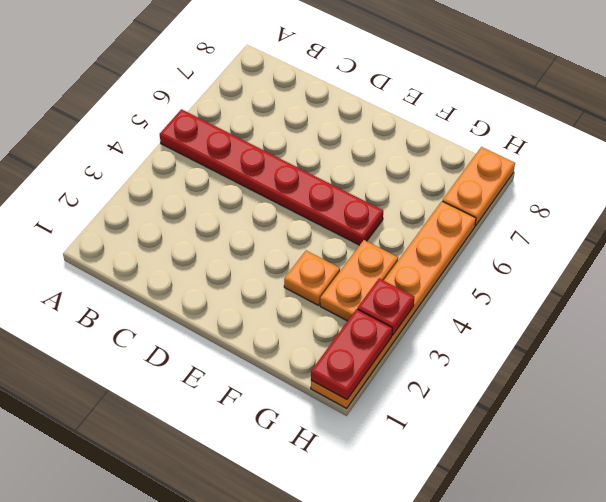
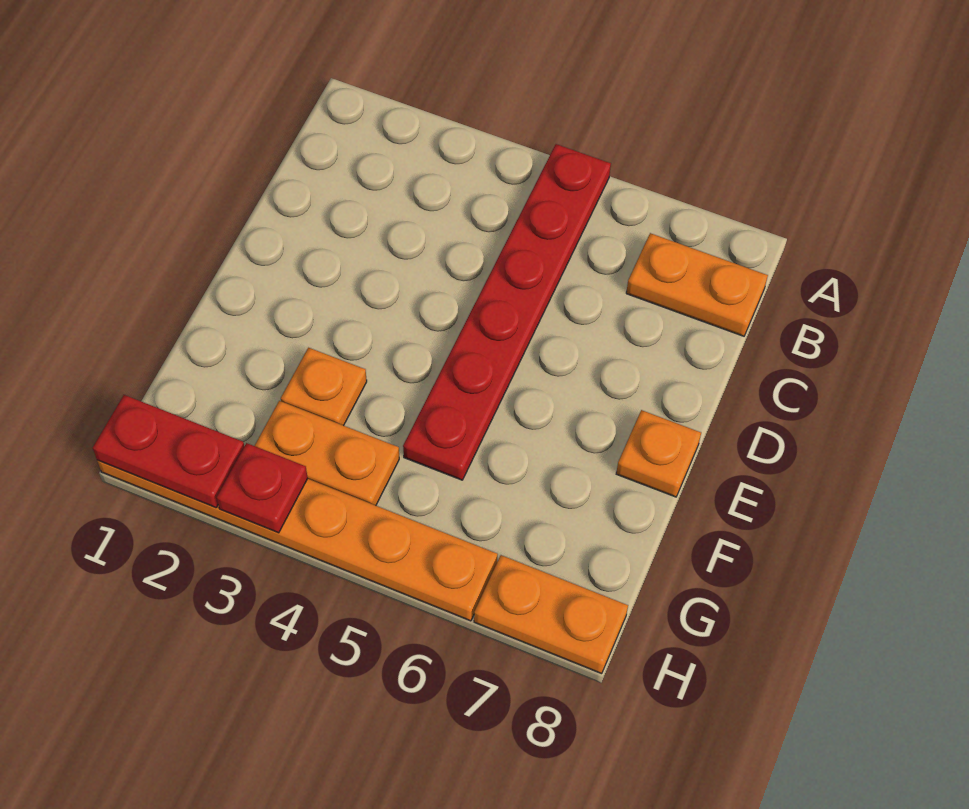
none -> orange plate B7:B8 level 1
none -> orange plate E8 level 1

